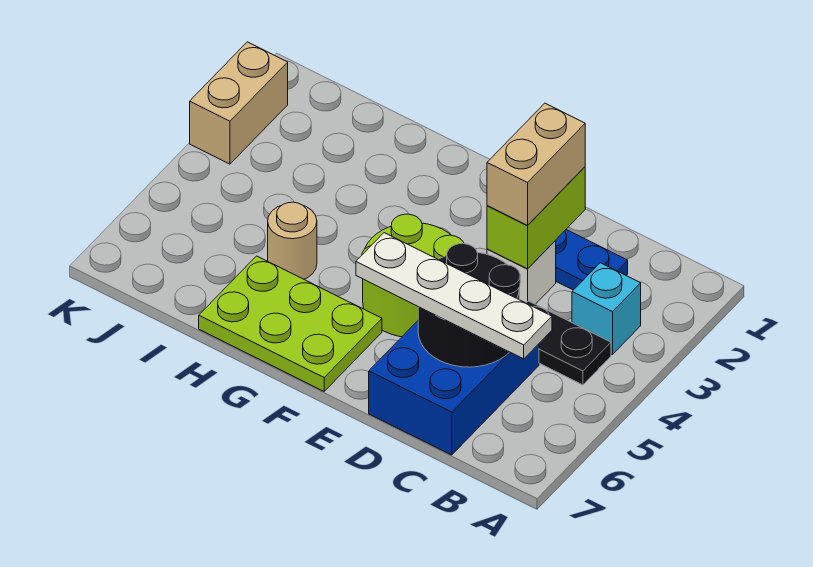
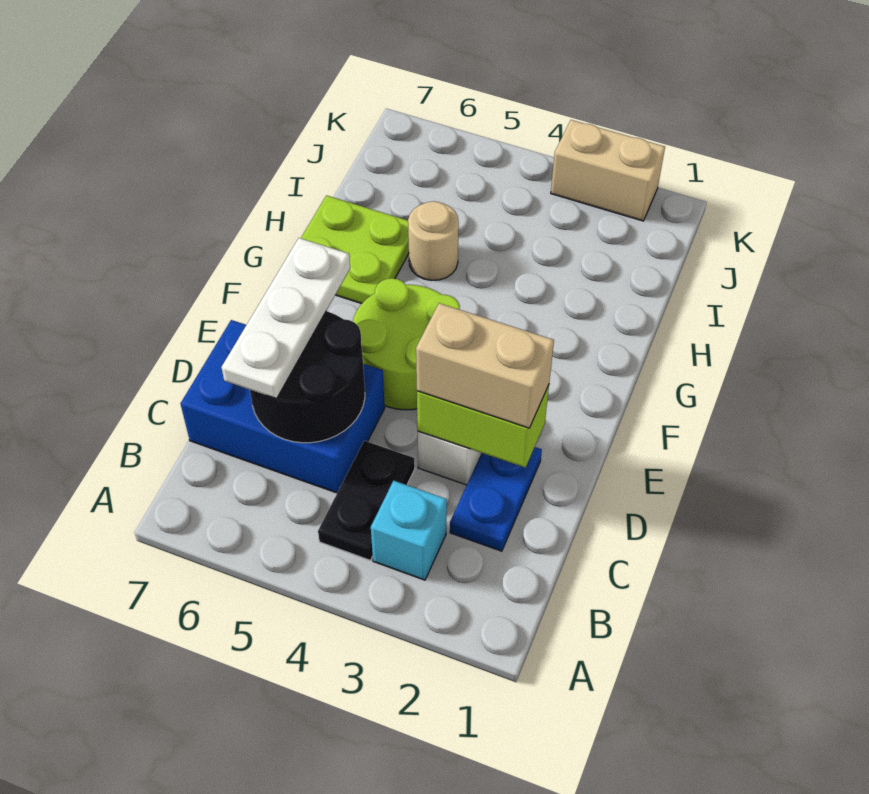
white plate B6:E6 level 3 -> white plate C6:E6 level 3
lime plate F6:H7 level 1 -> lime plate G6:H7 level 1

